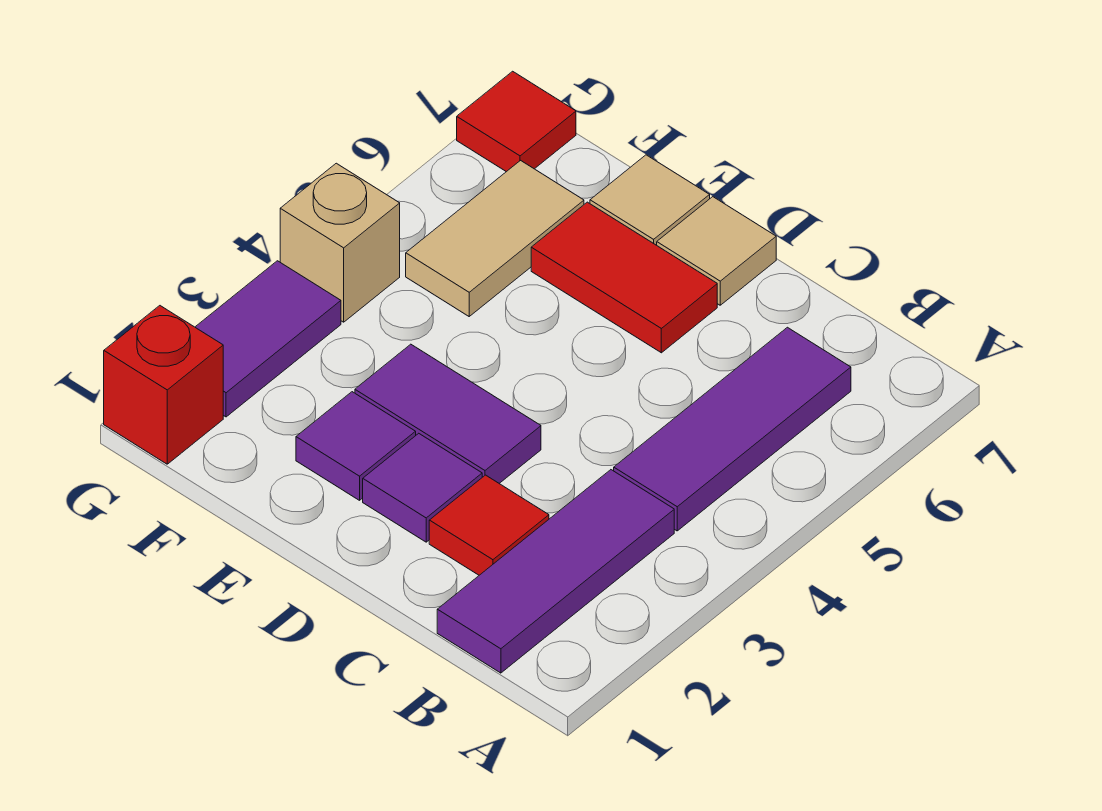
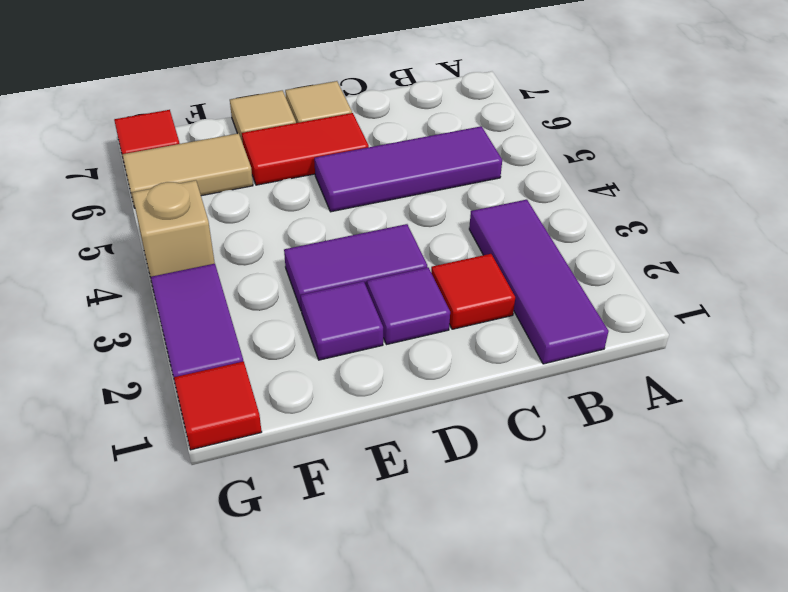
purple tile B4:B6 level 1 -> purple tile B5:D5 level 1
tan tile F5:F6 level 1 -> tan tile F6:G6 level 1
red brick G1 level 1 -> red tile G1 level 1

